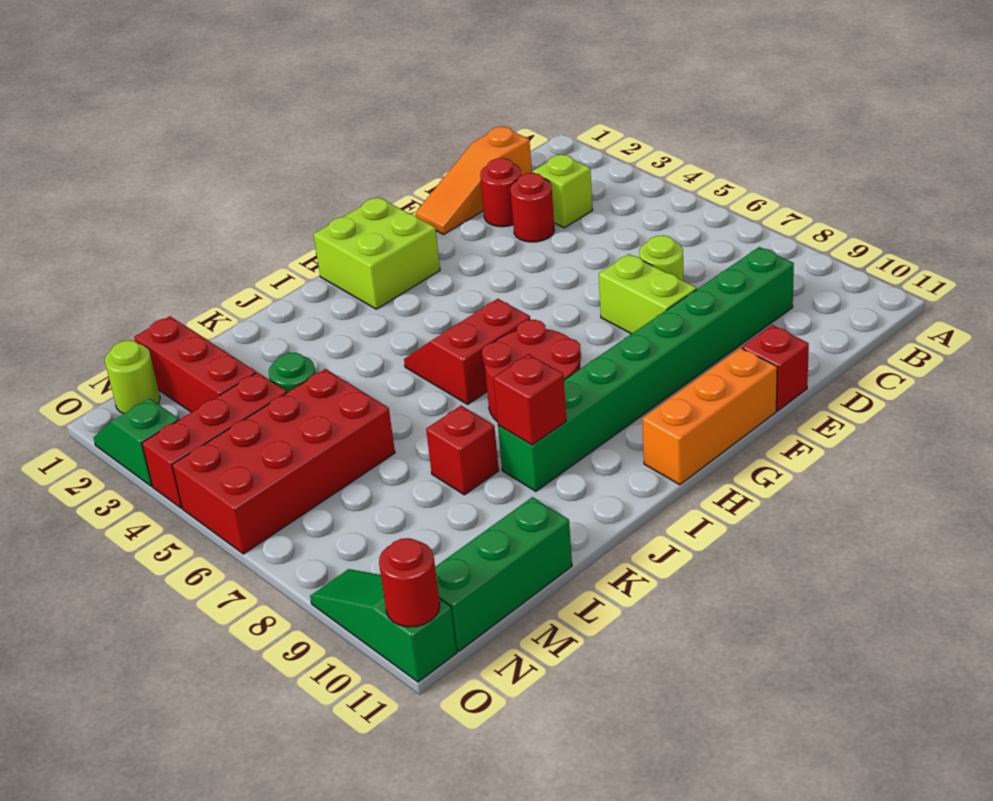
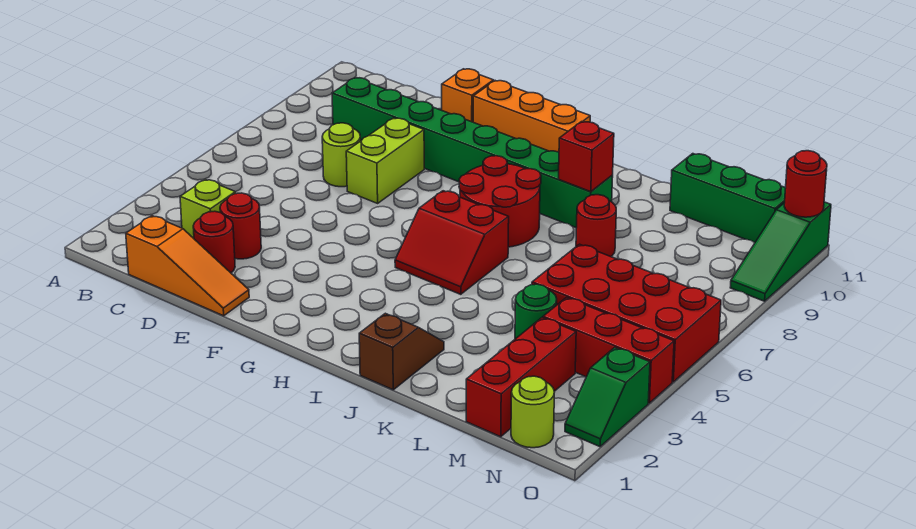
red brick E11 level 1 -> orange brick E11 level 1
lime brick G1:H2 level 1 -> none
none -> brown slope J1:J2 level 1 top 1
red brick K8 level 1 -> red round brick K8 level 1

